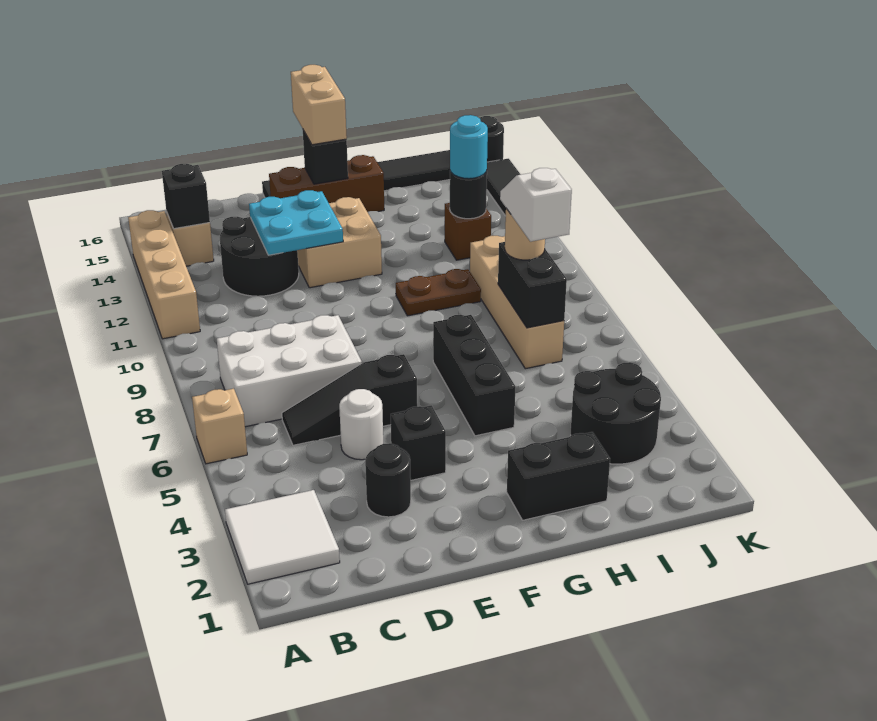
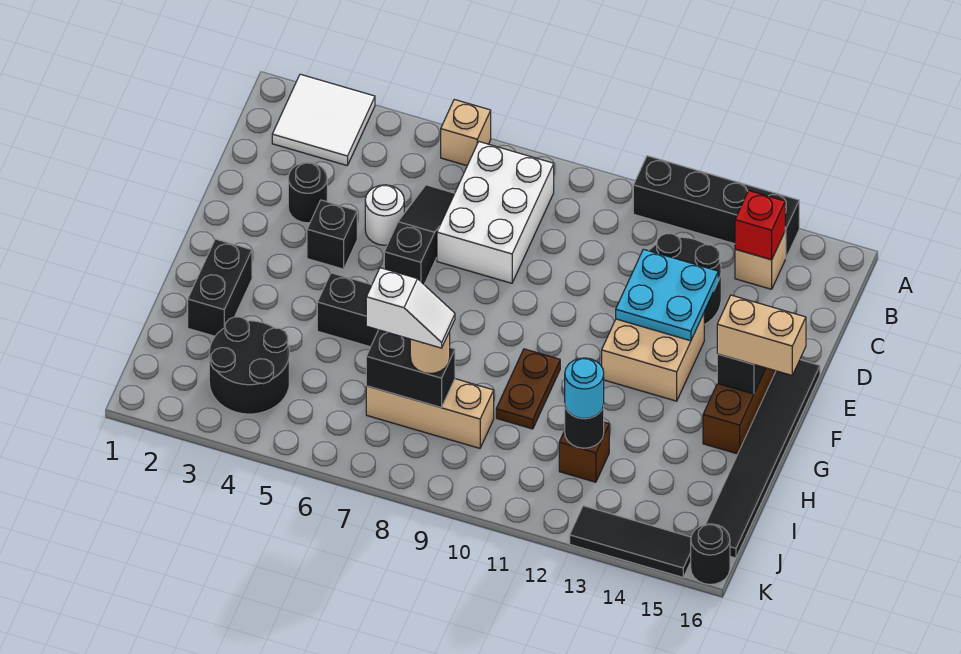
tan brick A11:A14 level 1 -> black brick A11:A14 level 1
black brick B14 level 2 -> red brick B14 level 2
tan brick I7:I10 level 1 -> tan brick I7:I9 level 1

